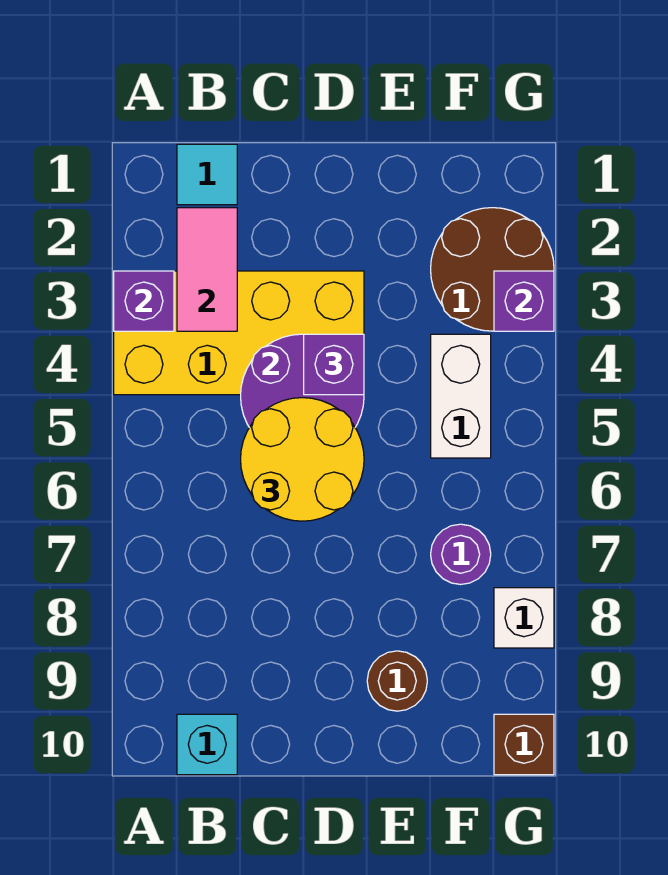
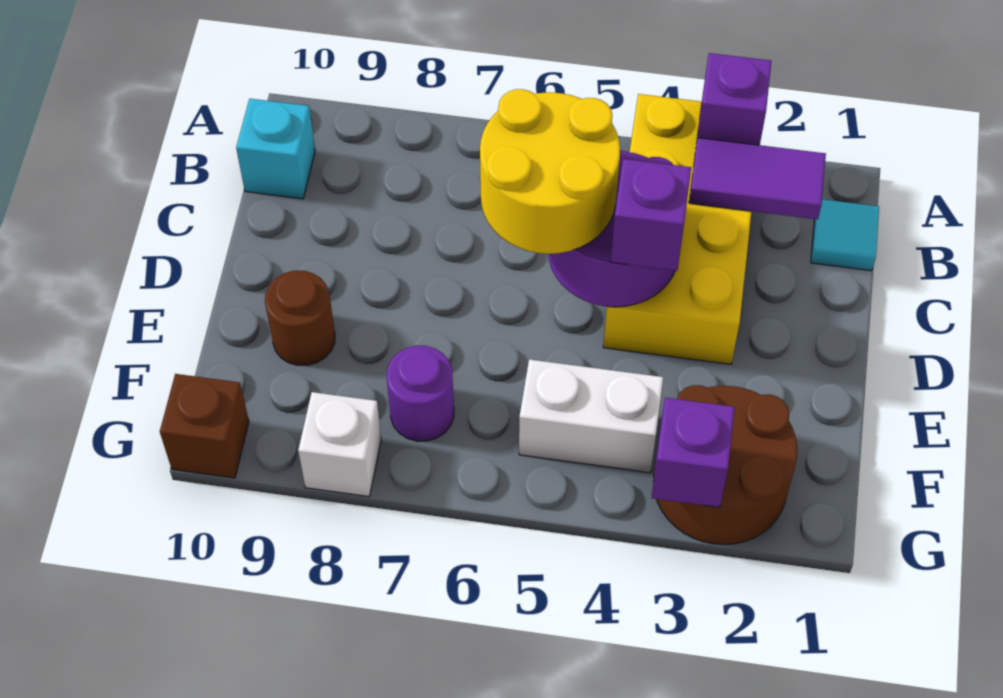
pink tile B2:B3 level 2 -> purple tile B2:B3 level 2

